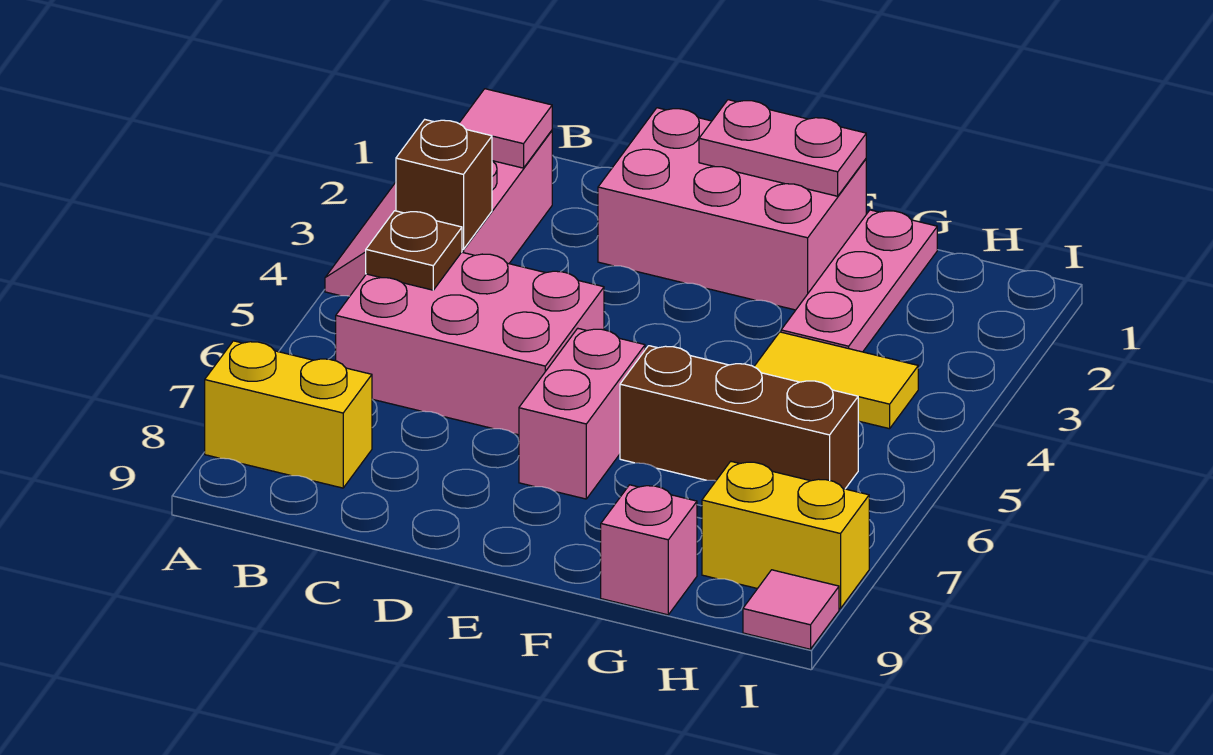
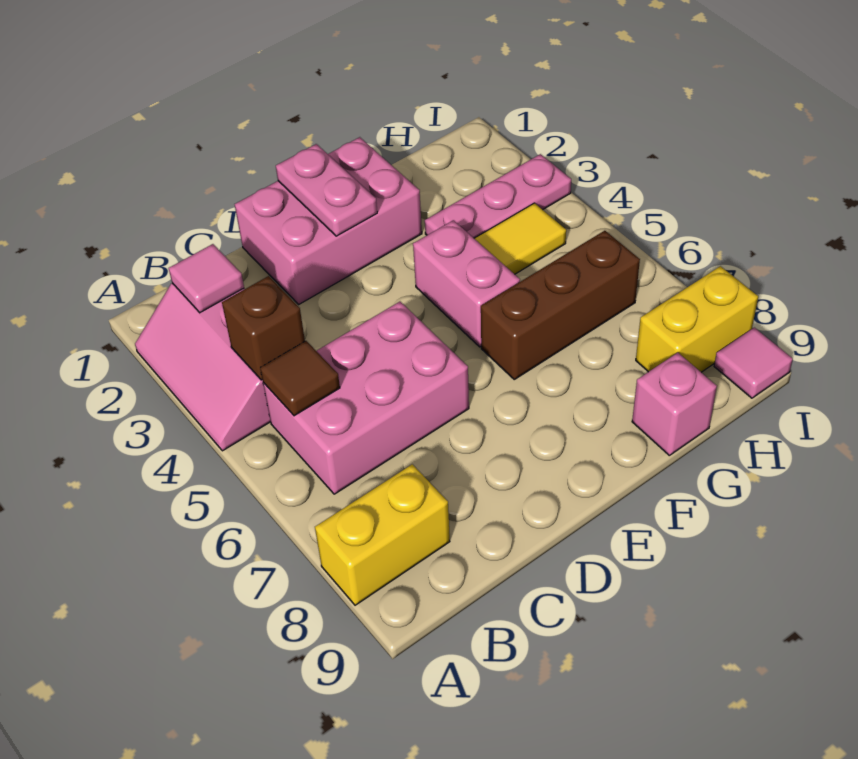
brown plate B5 level 2 -> brown tile B5 level 2
pink plate E1:F1 level 2 -> pink plate E1:E2 level 2
pink brick E6:E7 level 1 -> pink brick F4:F5 level 1
pink plate G1:G3 level 1 -> pink plate G3:I3 level 1

